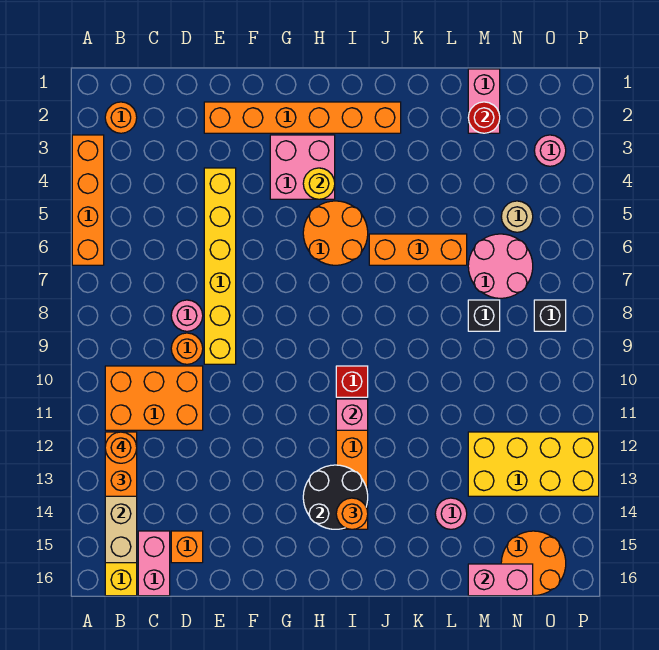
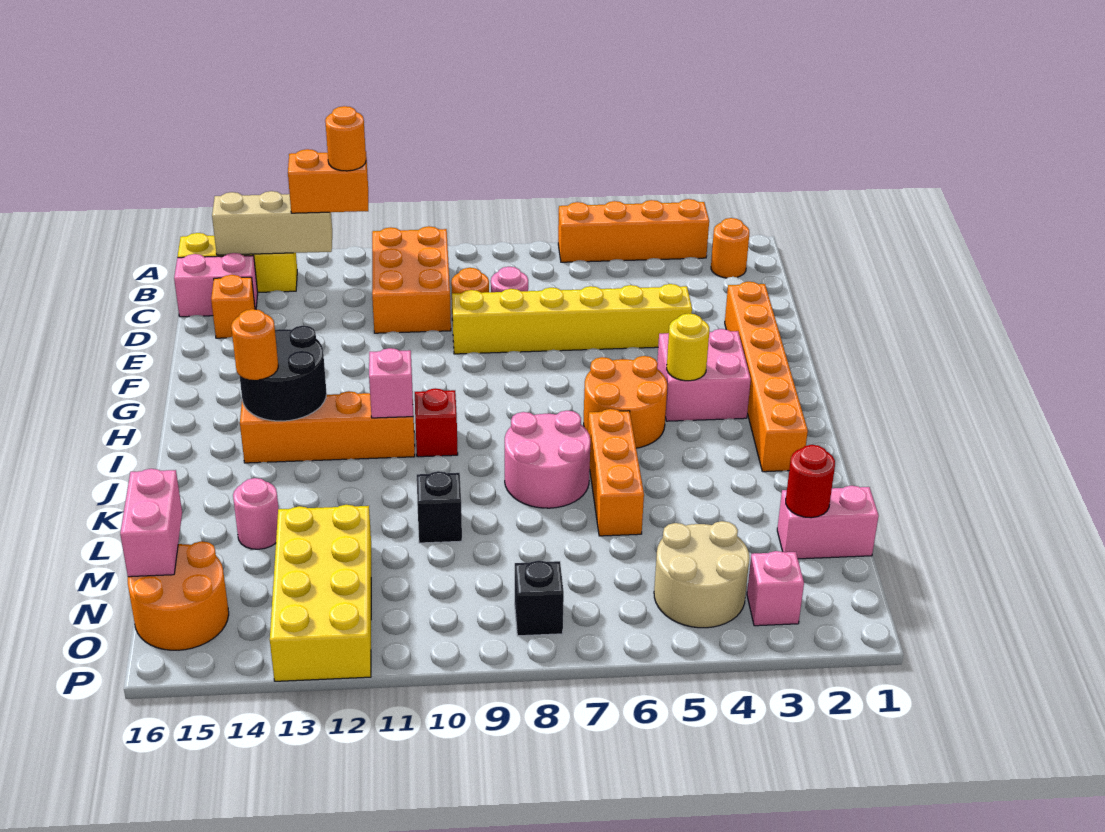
pink round brick M6:N7 level 1 -> pink round brick J7:K8 level 1
black brick M8 level 1 -> black brick L10 level 1
tan round brick N5 level 1 -> tan round brick N4:O5 level 1
pink round brick O3 level 1 -> pink brick O3 level 1

